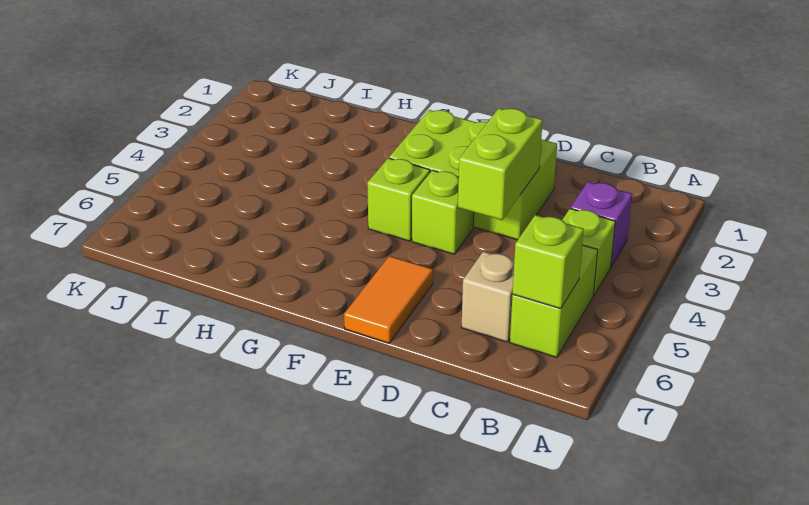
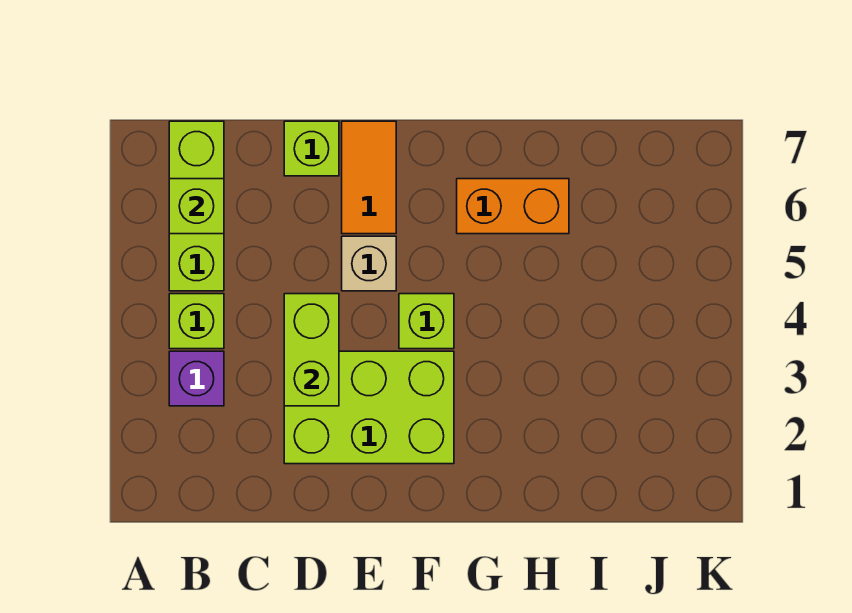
lime brick B5:B6 level 1 -> lime brick B5:B7 level 1
tan brick C6 level 1 -> tan brick E5 level 1
lime brick E4 level 1 -> lime brick D7 level 1
none -> orange brick G6:H6 level 1

